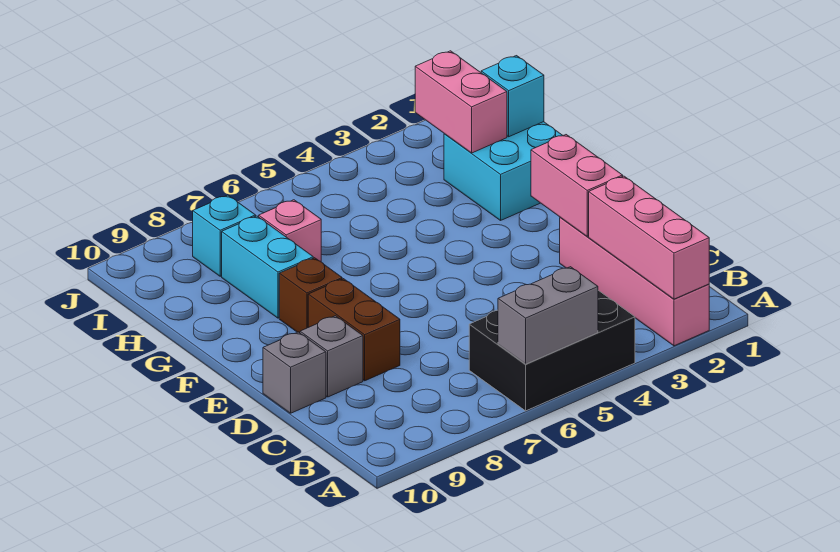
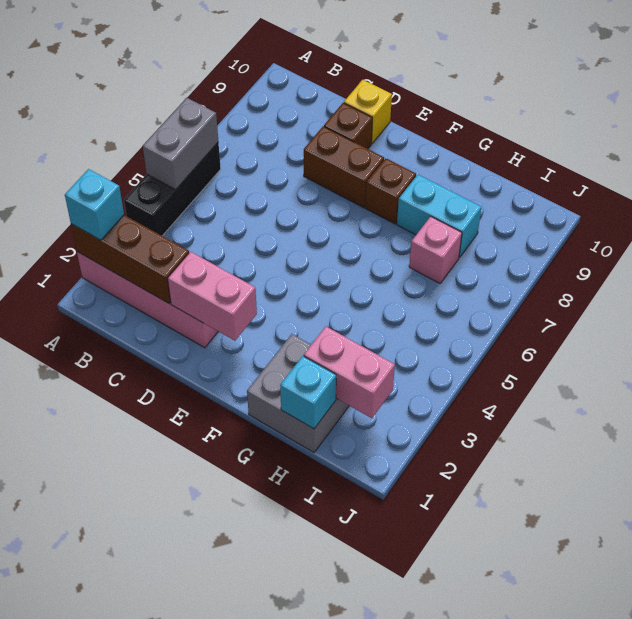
pink brick A2:C2 level 2 -> brown brick A2:C2 level 2
black brick A4:B6 level 1 -> black brick A4:A6 level 1
grey brick D9 level 1 -> brown brick D9 level 1
grey brick D10 level 1 -> yellow brick D10 level 1
cyan brick G1:H2 level 1 -> grey brick G1:H2 level 1
cyan brick I8 level 1 -> cyan brick A2 level 3

